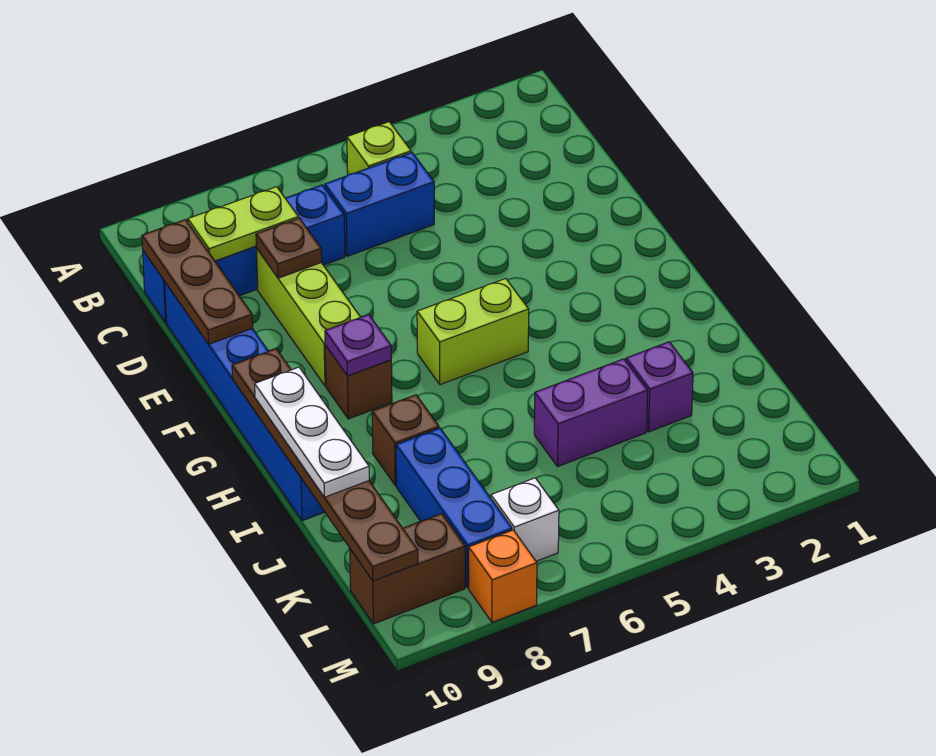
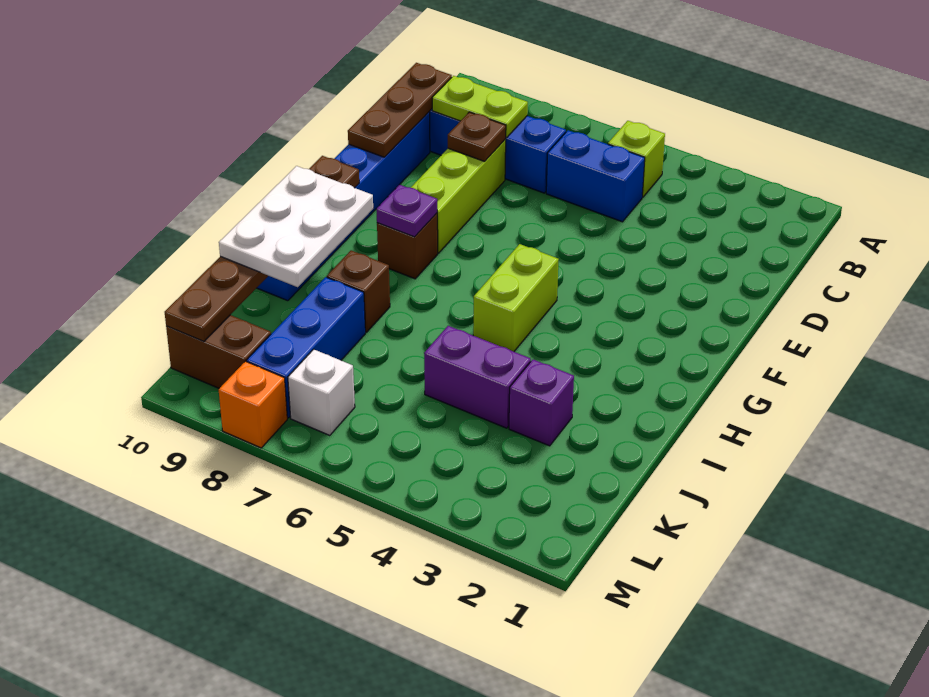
lime brick G5:G6 level 1 -> lime brick G5:H5 level 1
white plate H10:J10 level 3 -> white plate H9:J10 level 3

